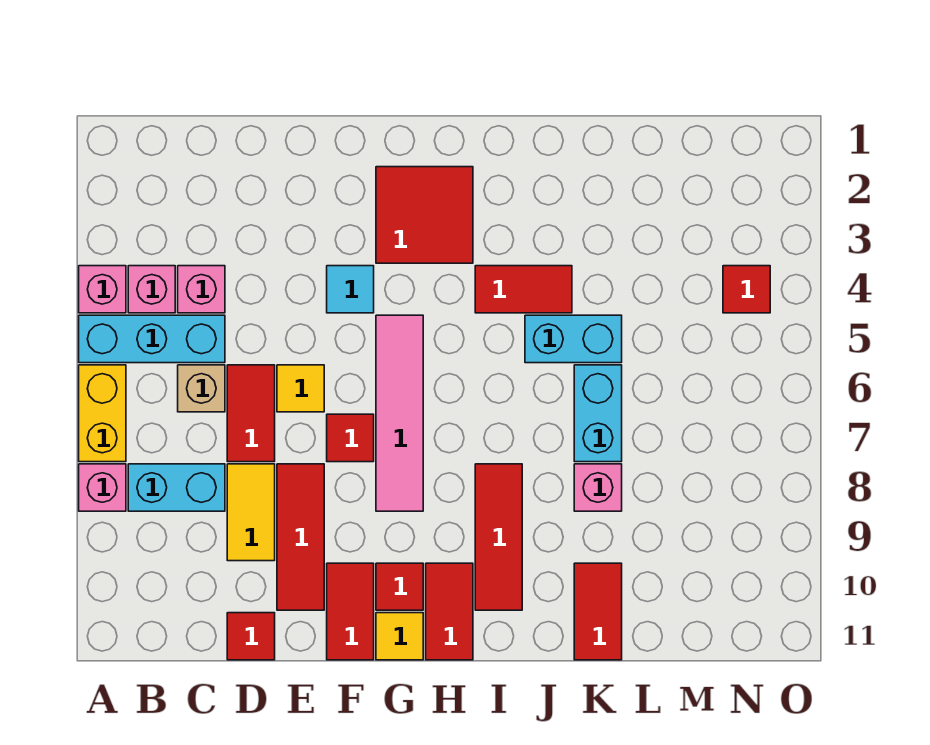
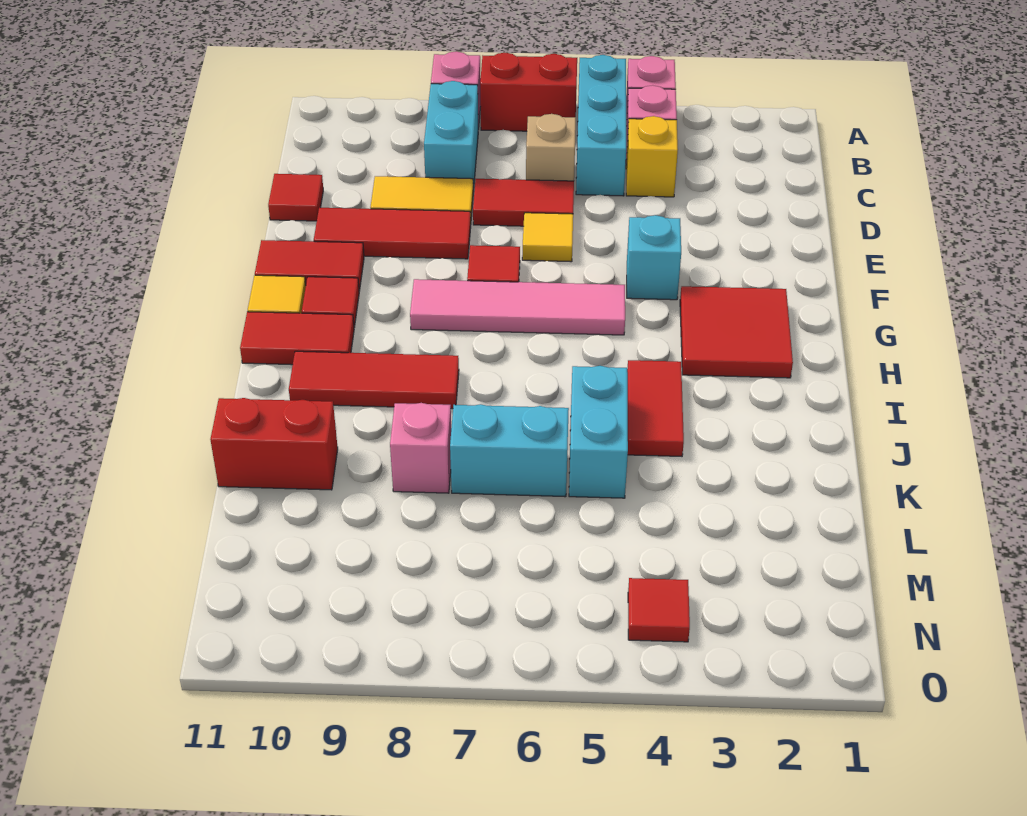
yellow brick A6:A7 level 1 -> red brick A6:A7 level 1
pink brick C4 level 1 -> yellow brick C4 level 1
cyan tile F4 level 1 -> cyan brick F4 level 1
red tile K10:K11 level 1 -> red brick K10:K11 level 1

